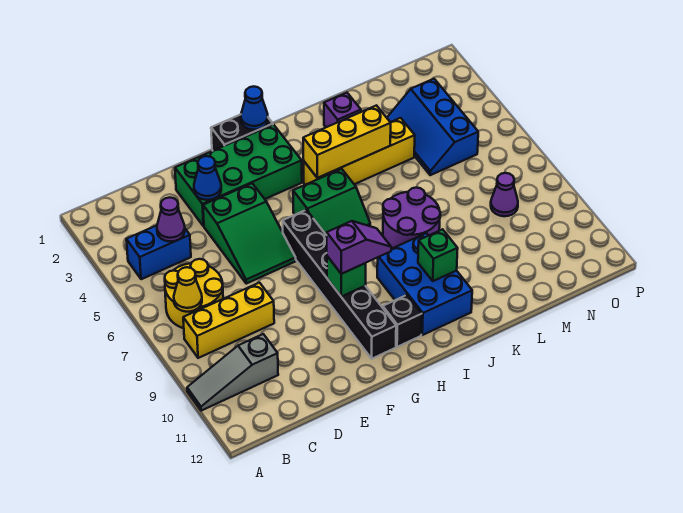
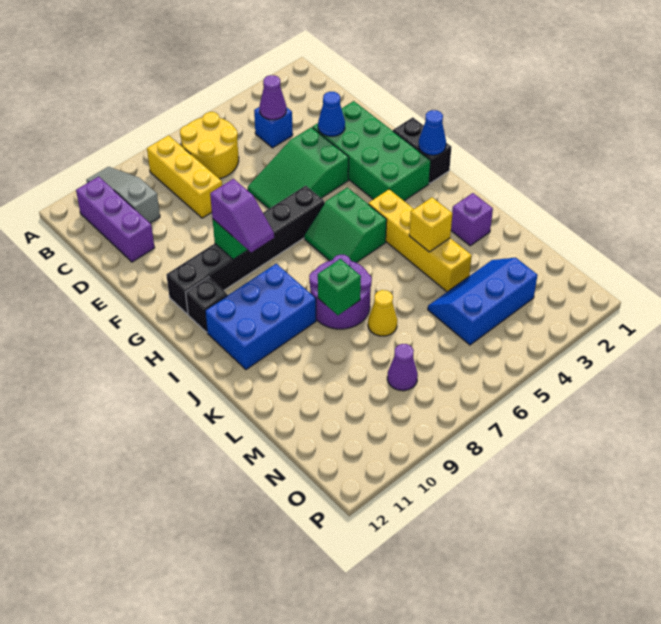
blue brick B4:C4 level 1 -> blue brick C4 level 1
yellow cone B7 level 2 -> yellow cone L7 level 1
none -> purple brick B11:D11 level 1
yellow brick I4:K4 level 2 -> yellow brick K4 level 2
green brick J10 level 2 -> green brick K8 level 2

